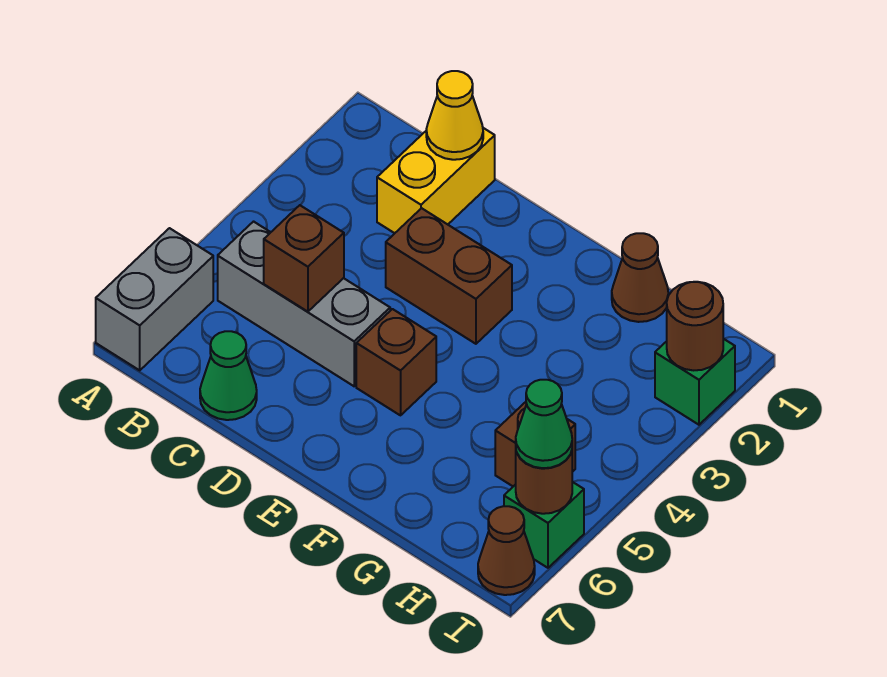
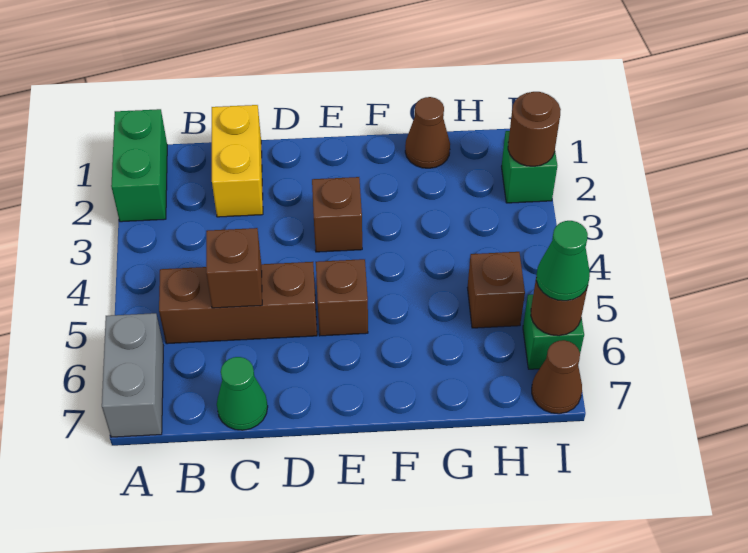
none -> green brick A1:A2 level 1
grey brick B5:D5 level 1 -> brown brick B5:D5 level 1
yellow cone C1 level 2 -> none
brown brick D3:E3 level 1 -> brown brick E3 level 1

